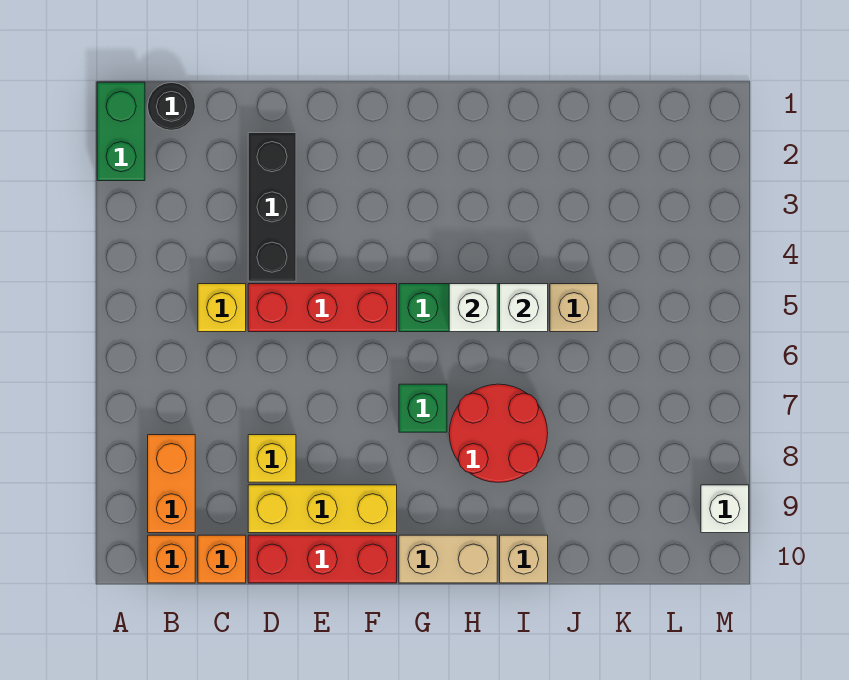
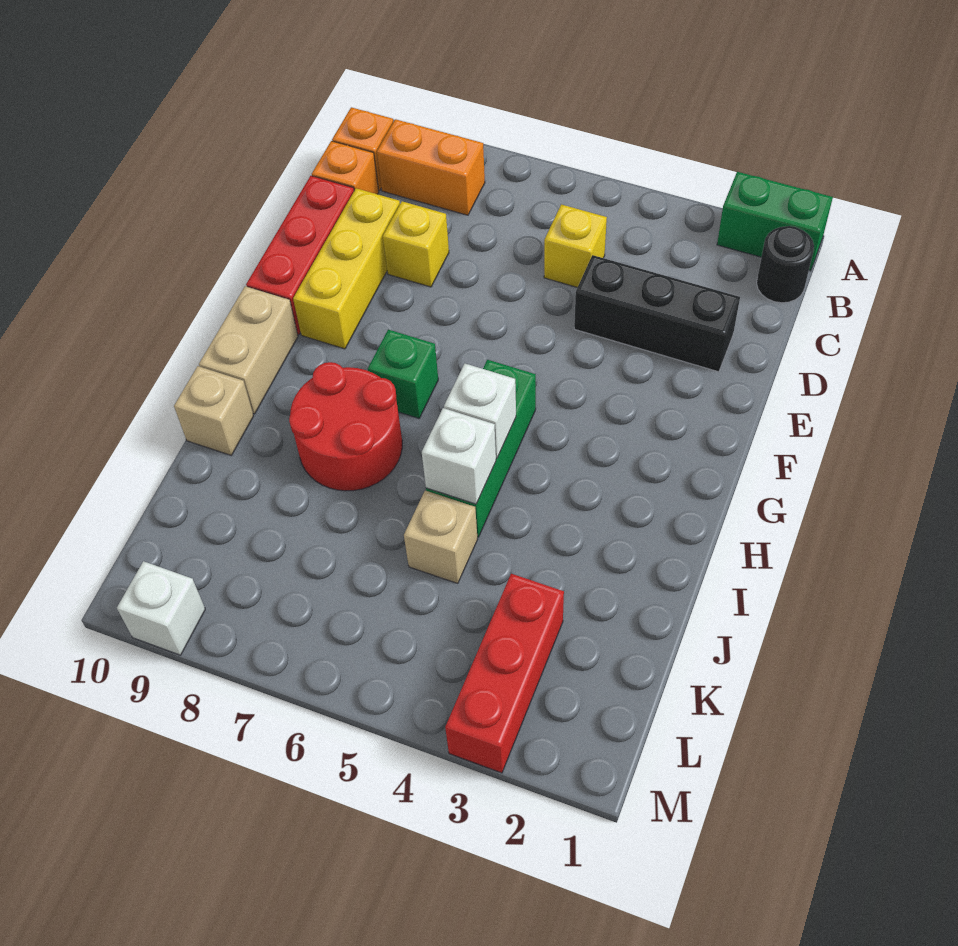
red brick D5:F5 level 1 -> red brick K3:M3 level 1

